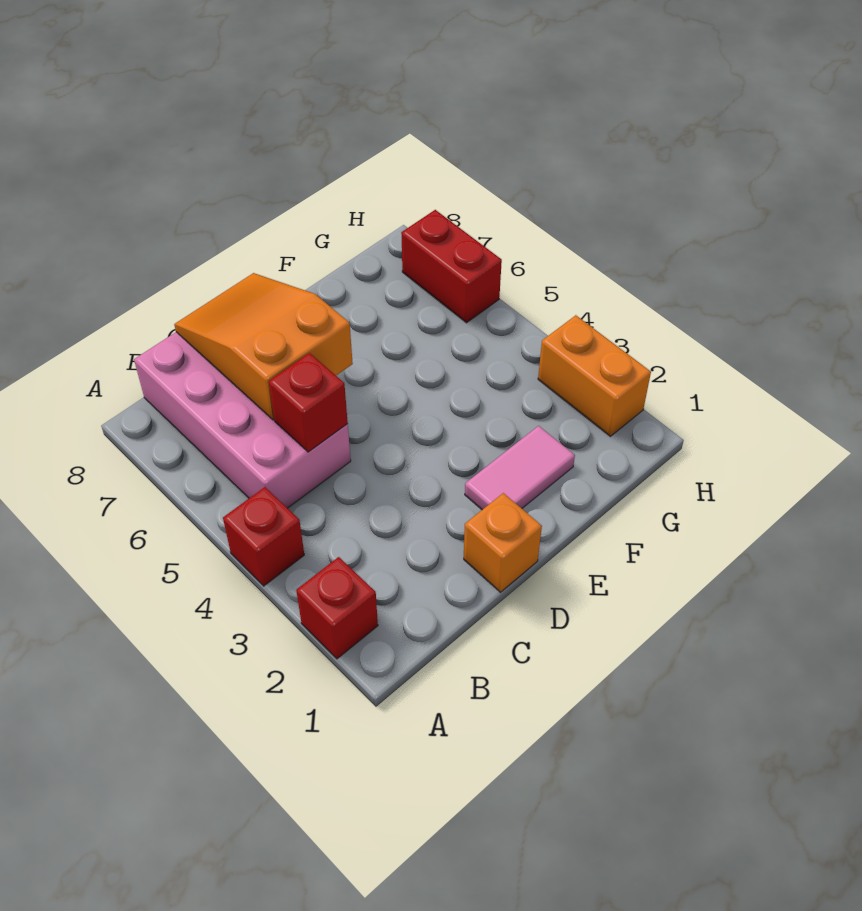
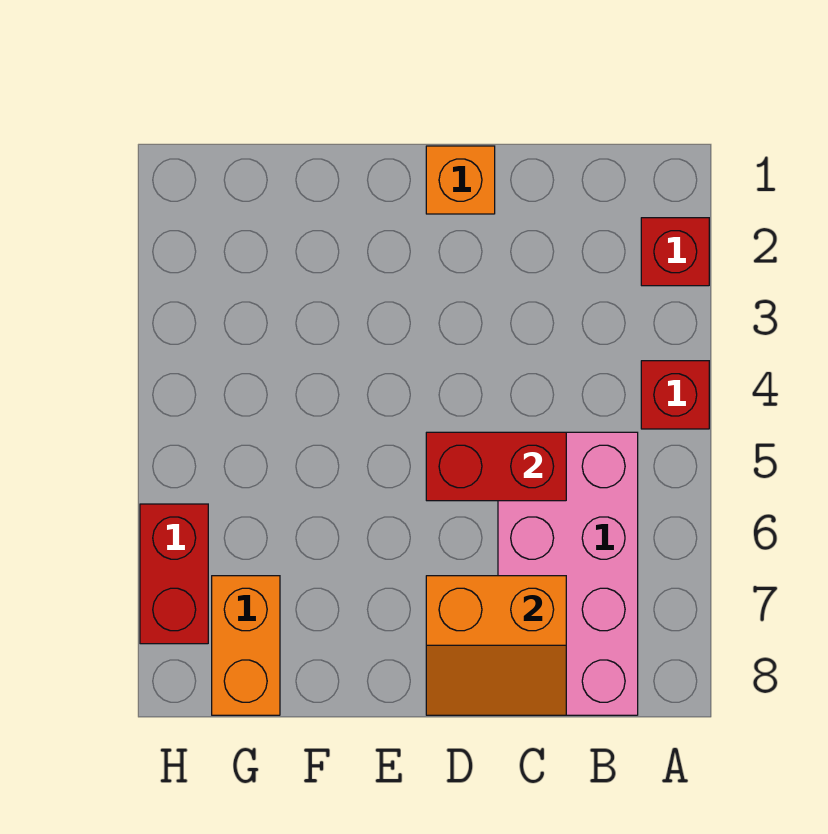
red brick C5 level 2 -> red brick C5:D5 level 2
orange slope C6:D8 level 2 top 6 -> orange slope C7:D8 level 2 top 7
pink tile E2:F2 level 1 -> none
orange brick H2:H3 level 1 -> orange brick G7:G8 level 1

